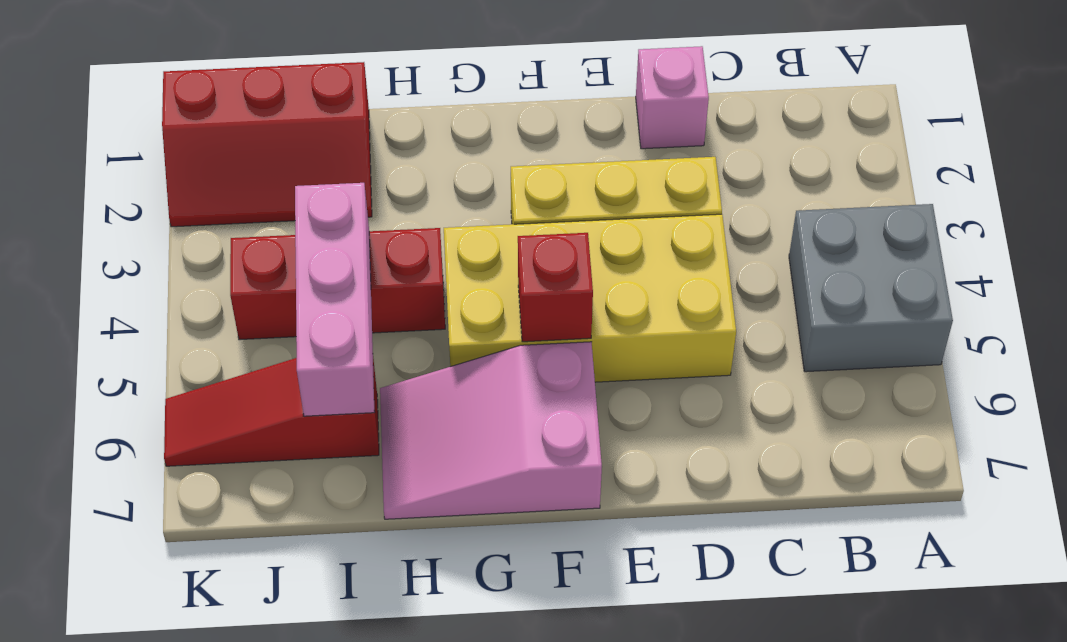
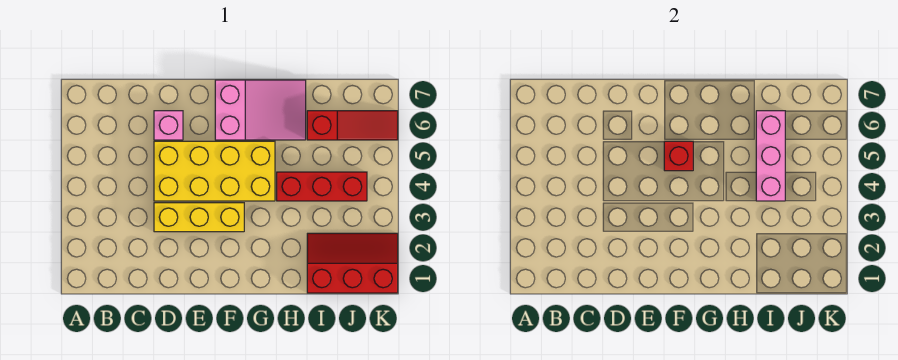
grey brick A4:B5 level 1 -> none
pink brick D1 level 1 -> pink brick D6 level 1

